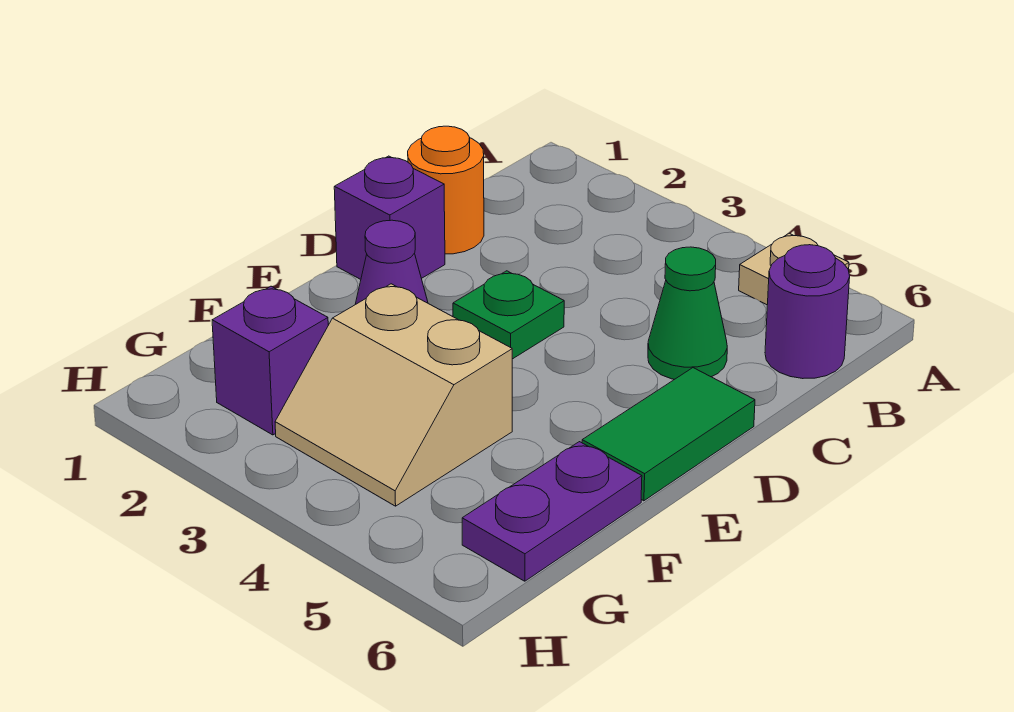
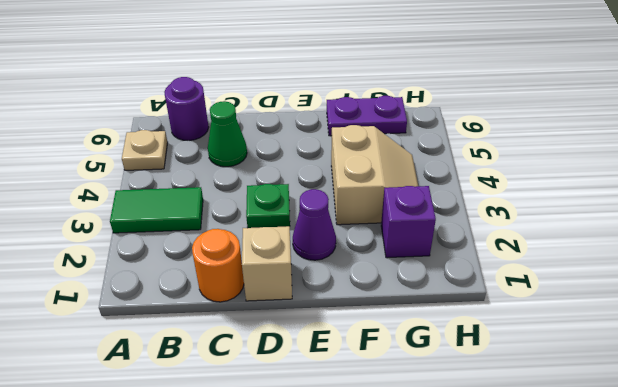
purple brick D1 level 1 -> tan brick D1 level 1
green tile D6:E6 level 1 -> green tile A3:B3 level 1

